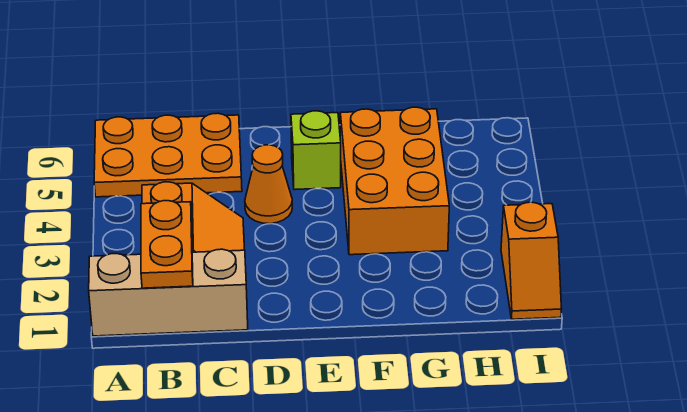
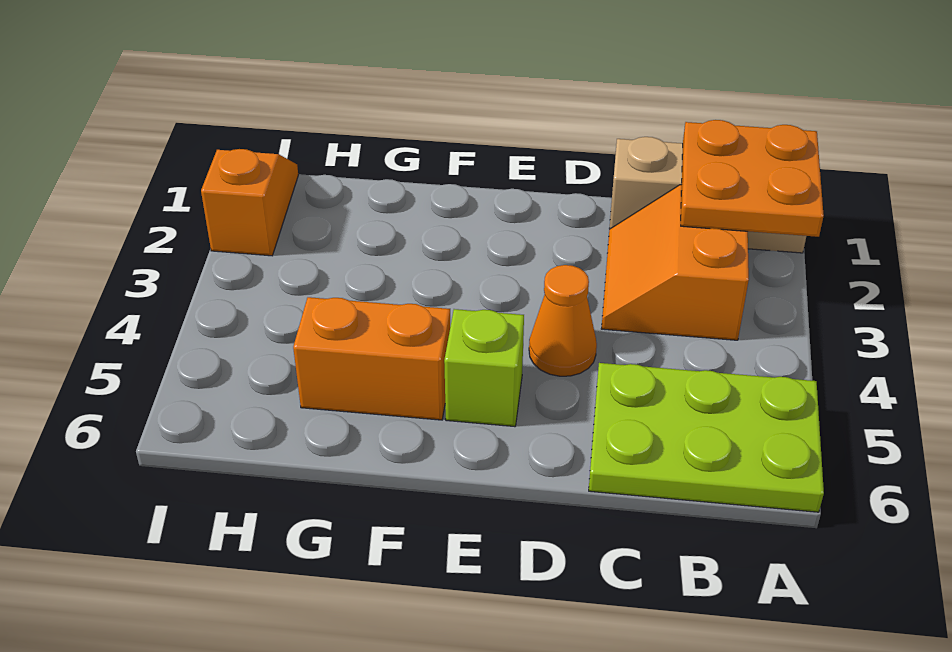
orange plate A5:C6 level 1 -> lime plate A5:C6 level 1
orange plate B1:B2 level 2 -> orange plate A1:B2 level 2
orange brick F3:G5 level 1 -> orange brick F5:G5 level 1

